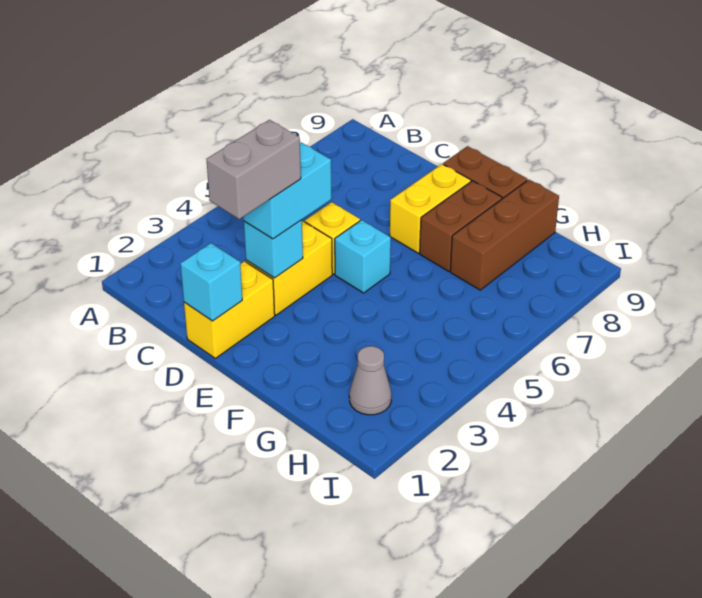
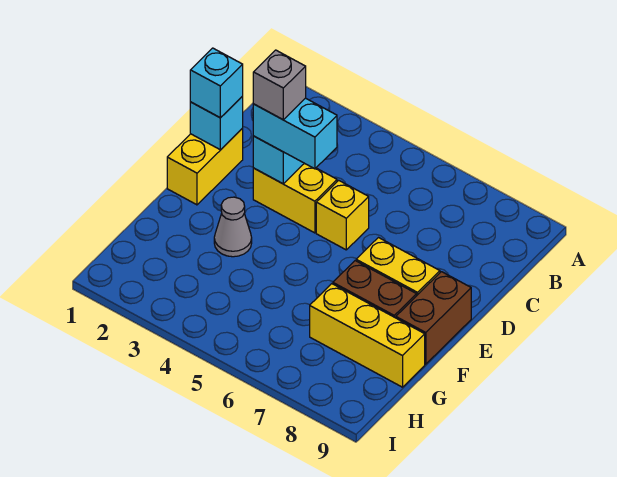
yellow brick D1:D2 level 1 -> yellow brick D1:E1 level 1
grey brick D2:D3 level 4 -> grey brick D3 level 4
cyan brick E5 level 1 -> cyan brick D1 level 3
brown brick G7:G9 level 1 -> yellow brick G7:G9 level 1
grey cone H2 level 1 -> grey cone F3 level 1

